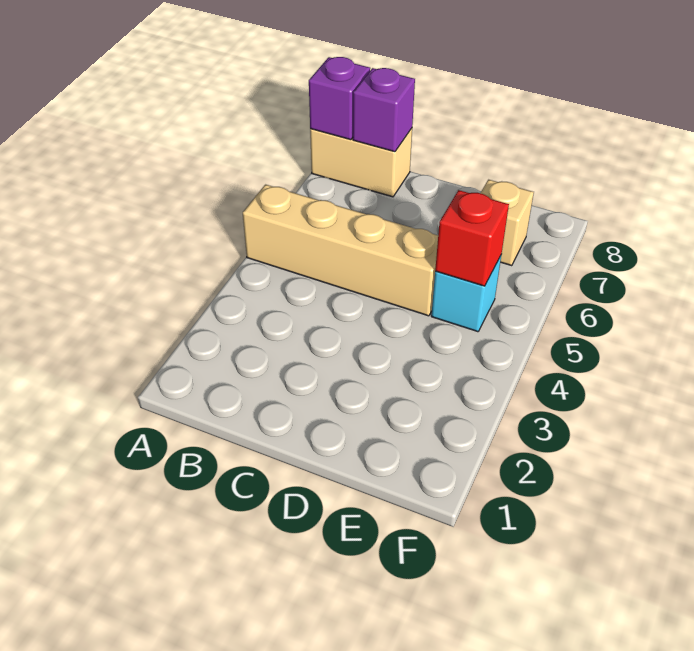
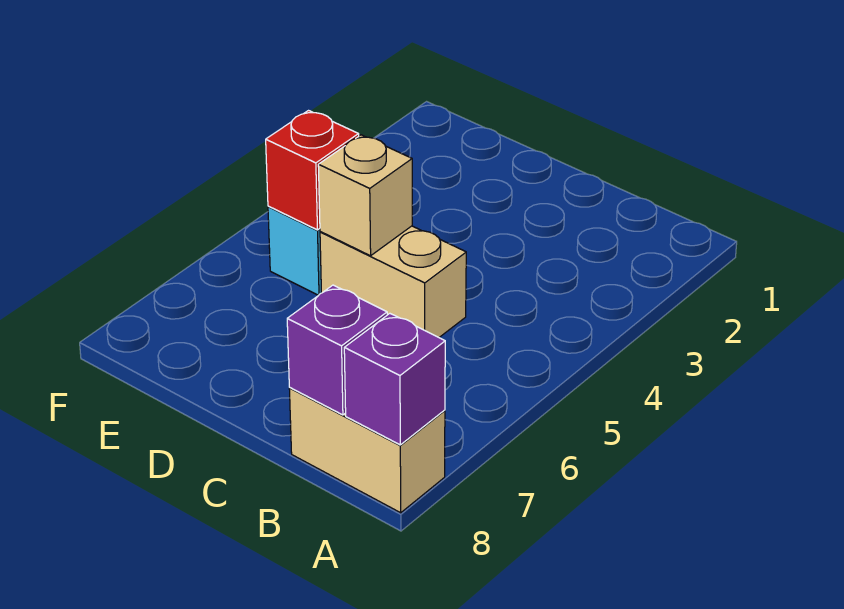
tan brick A5:D5 level 1 -> tan brick C5:D5 level 1
tan brick E7 level 1 -> tan brick D5 level 2

